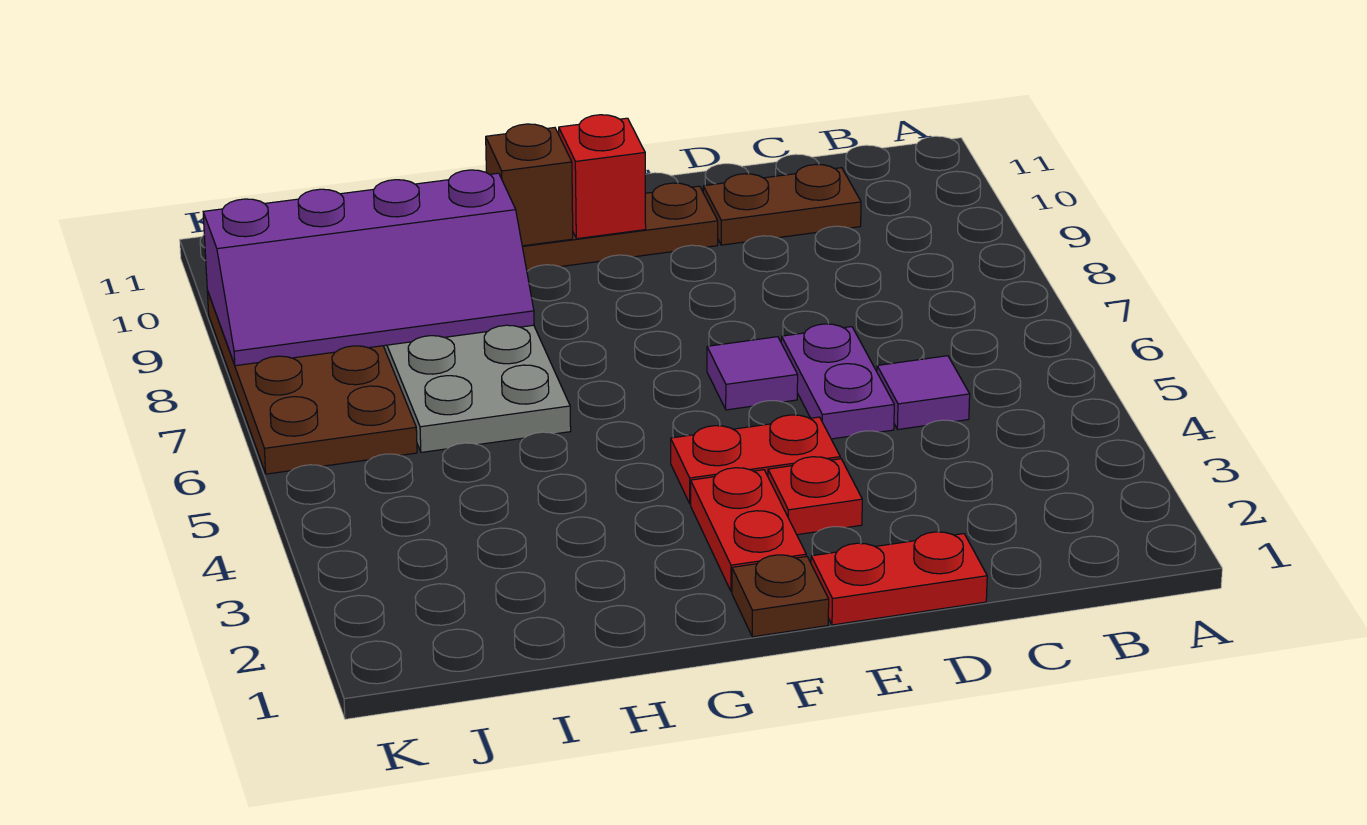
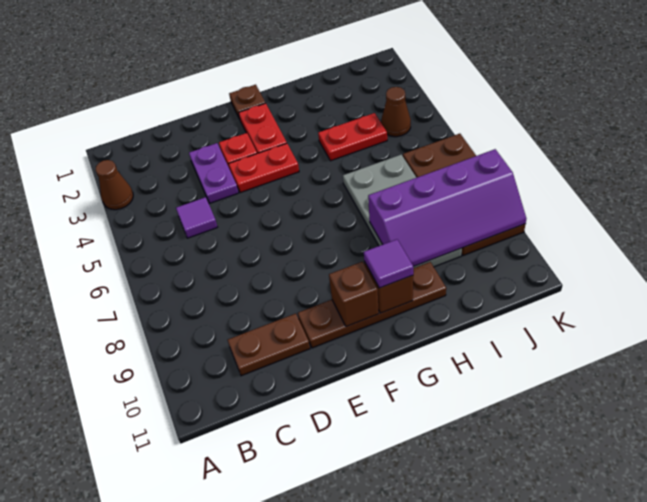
none -> brown cone A3 level 1
red plate D1:E1 level 1 -> red plate H4:I4 level 1
purple plate D5:D6 level 1 -> purple plate D3:D4 level 1
purple tile E6 level 1 -> purple tile G10 level 3
red brick F10 level 2 -> brown brick F10 level 2
purple slope H8:K9 level 2 top 9 -> purple slope H8:K9 level 2 top 8
none -> brown cone J4 level 1

